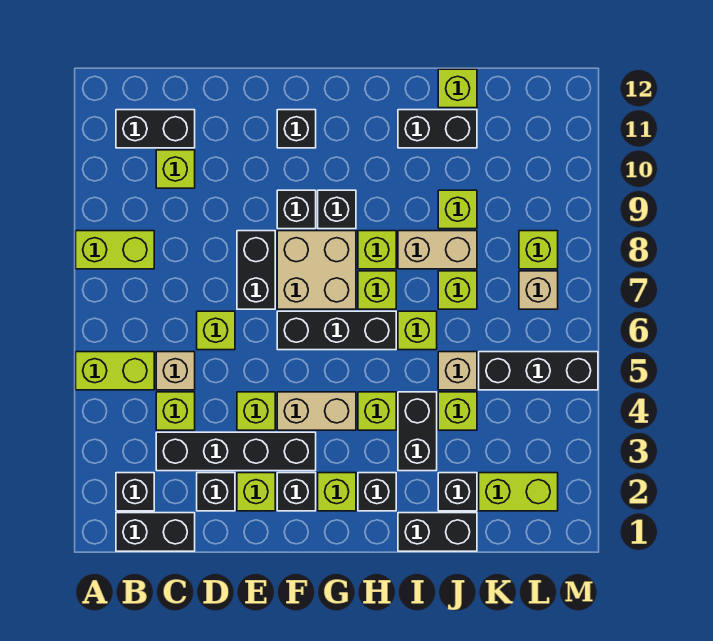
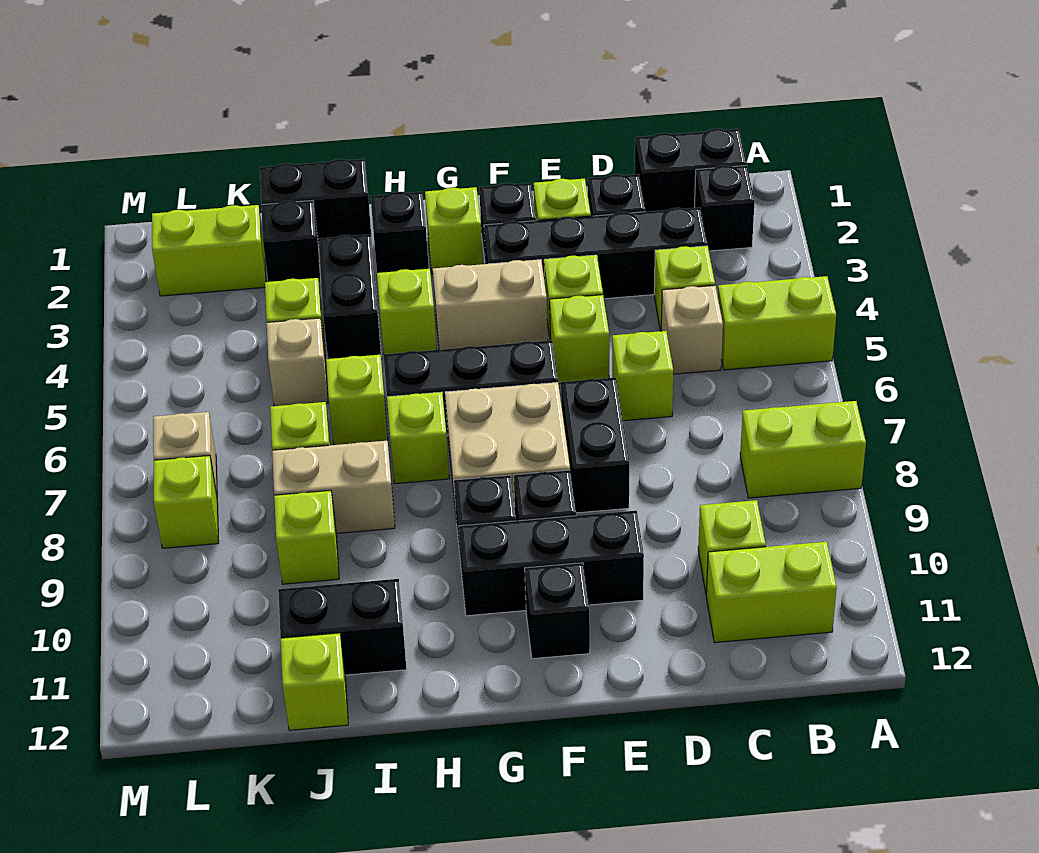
black brick B11:C11 level 1 -> lime brick B11:C11 level 1
lime brick H8 level 1 -> lime brick E5 level 1
black brick K5:M5 level 1 -> black brick E10:G10 level 1

